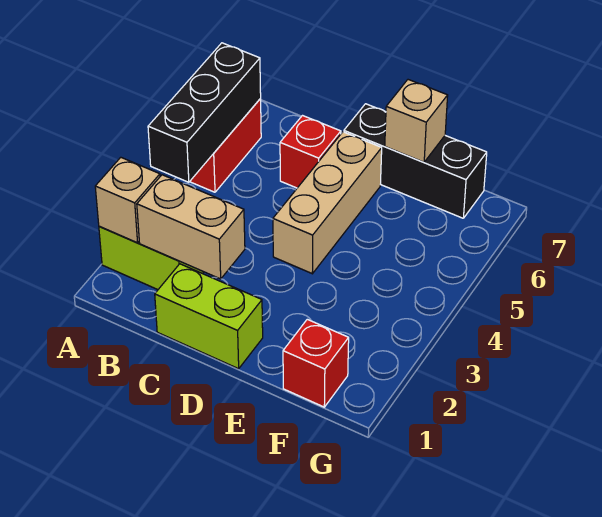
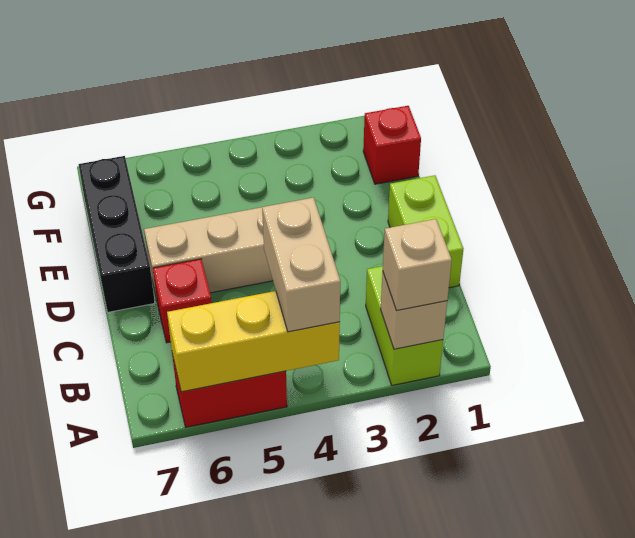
black brick A4:A6 level 2 -> yellow brick A4:A6 level 2
tan brick B2:C2 level 2 -> tan brick A4:B4 level 3
tan brick E7 level 2 -> tan brick A2 level 3

